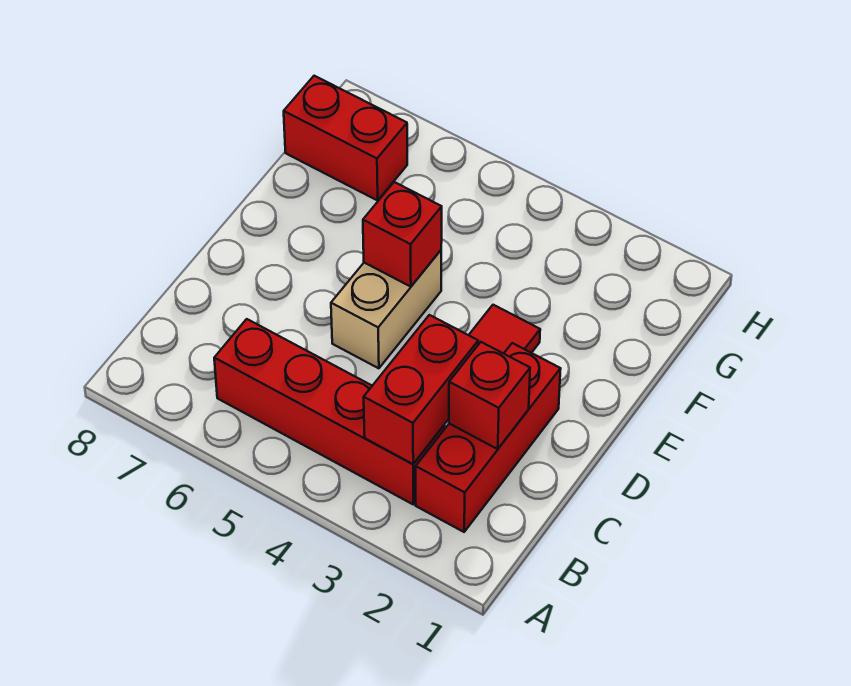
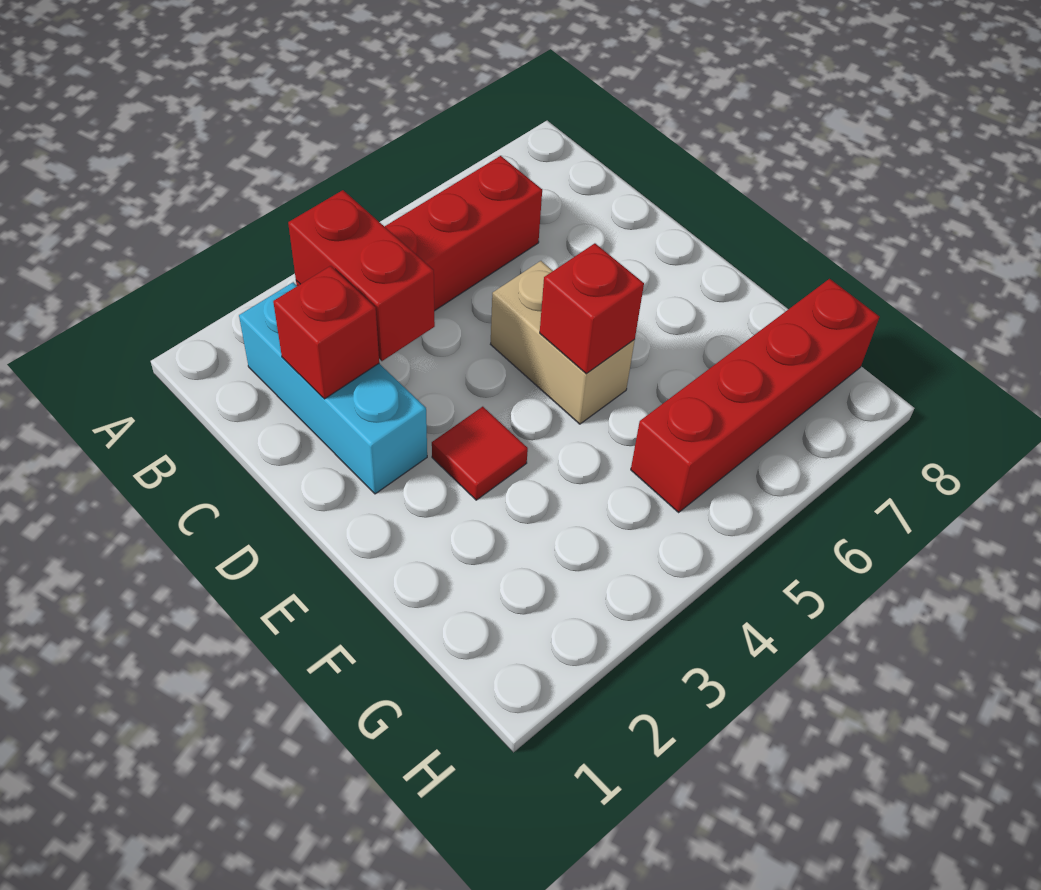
red brick B2:D2 level 1 -> cyan brick B2:D2 level 1
red brick G7:G8 level 1 -> red brick G5:G8 level 1

